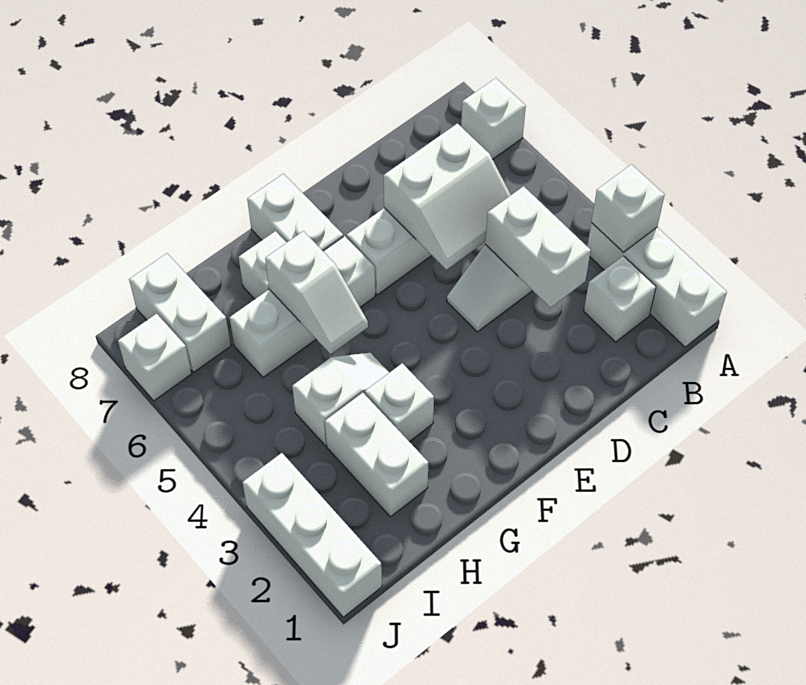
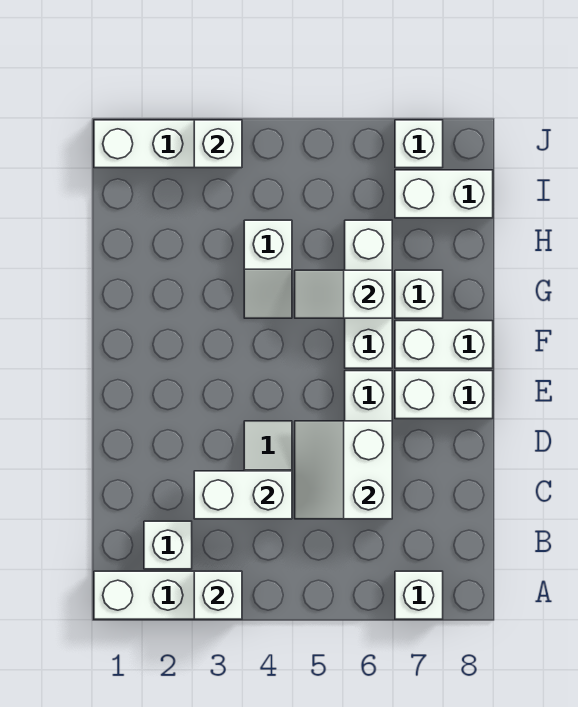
white brick G3 level 1 -> white brick J3 level 2
white brick H2:H3 level 1 -> white brick E7:E8 level 1

